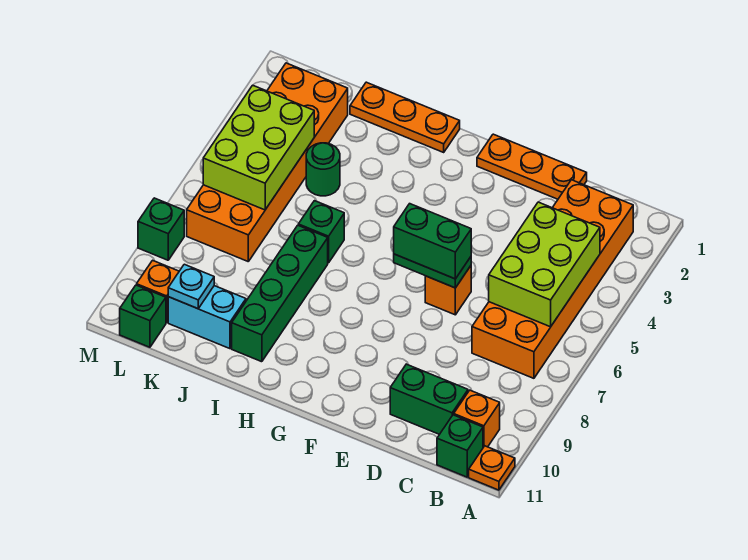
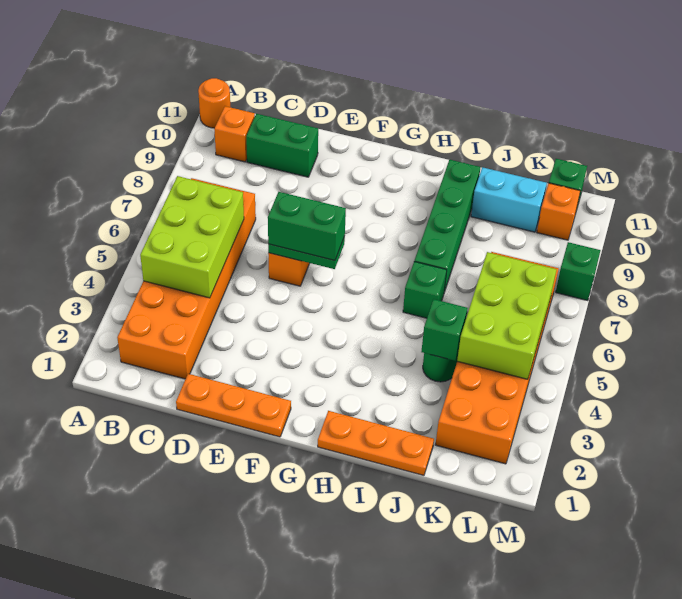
orange plate A11 level 1 -> orange round brick A11 level 1
green brick B11 level 1 -> green brick J4 level 2
cyan plate K10 level 2 -> none

